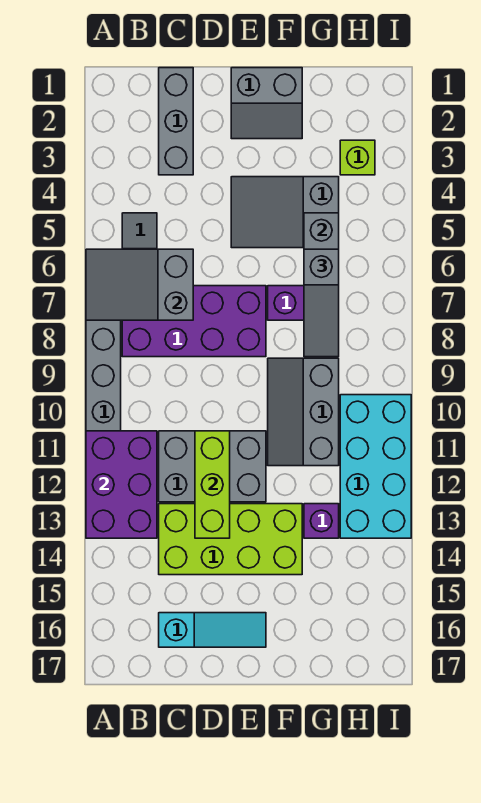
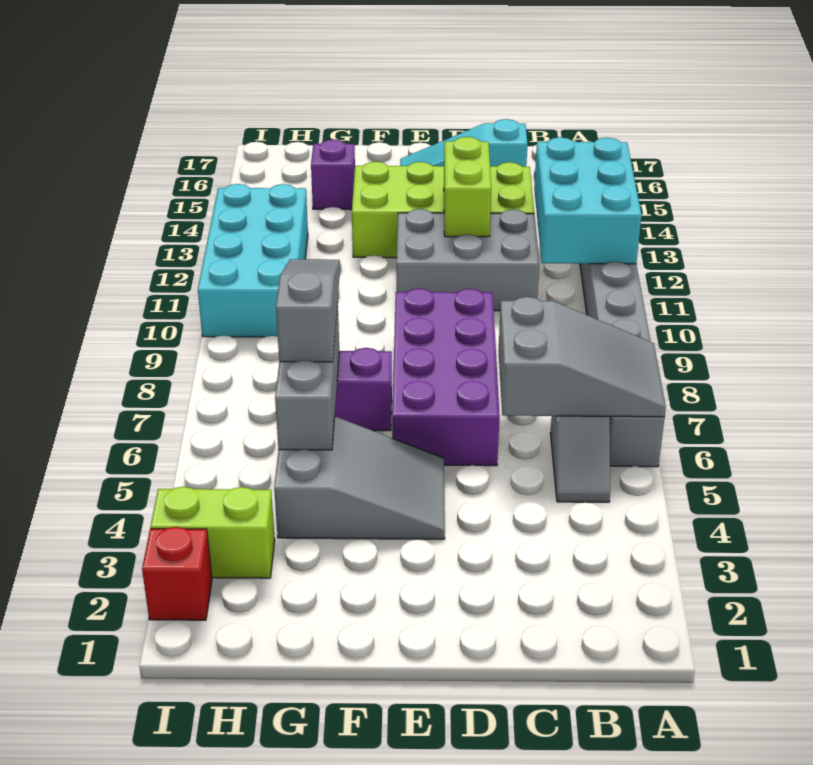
purple brick A11:B13 level 2 -> cyan brick A11:B13 level 2
purple brick B7:E8 level 1 -> purple brick D6:E9 level 1
grey brick C1:C3 level 1 -> none
lime brick D11:D13 level 2 -> lime brick D12:D13 level 2
grey slope E1:F2 level 1 top 1 -> none
grey slope F9:G11 level 1 top G -> none
purple brick G13 level 1 -> purple brick G15 level 1
lime brick H3 level 1 -> lime brick H3:I3 level 1
none -> red brick I2 level 1

